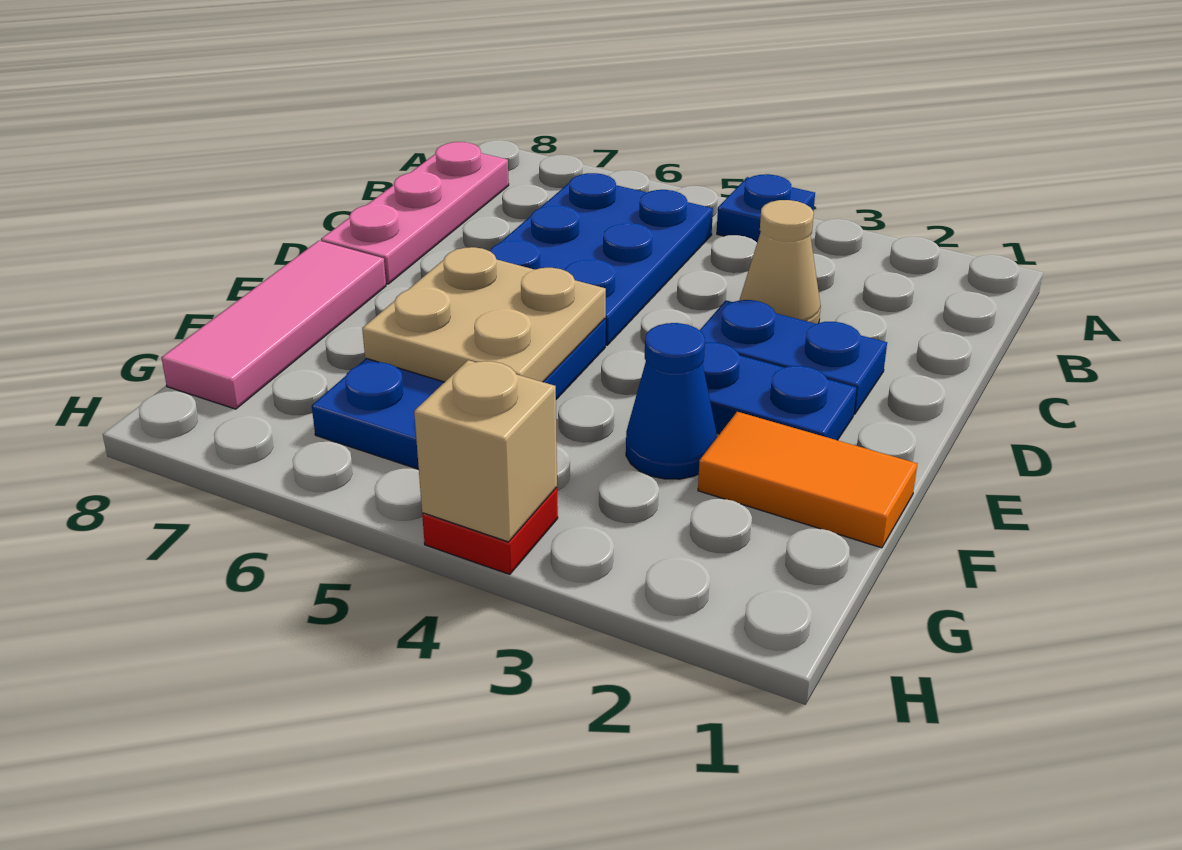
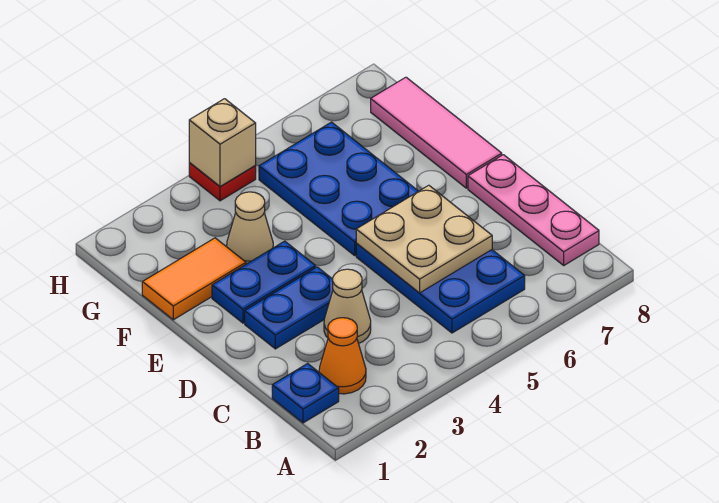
blue plate A4 level 1 -> blue plate B1 level 1
none -> orange cone B2 level 1
tan plate E5:F6 level 2 -> tan plate C5:D6 level 2
blue cone F3 level 1 -> tan cone F3 level 1

